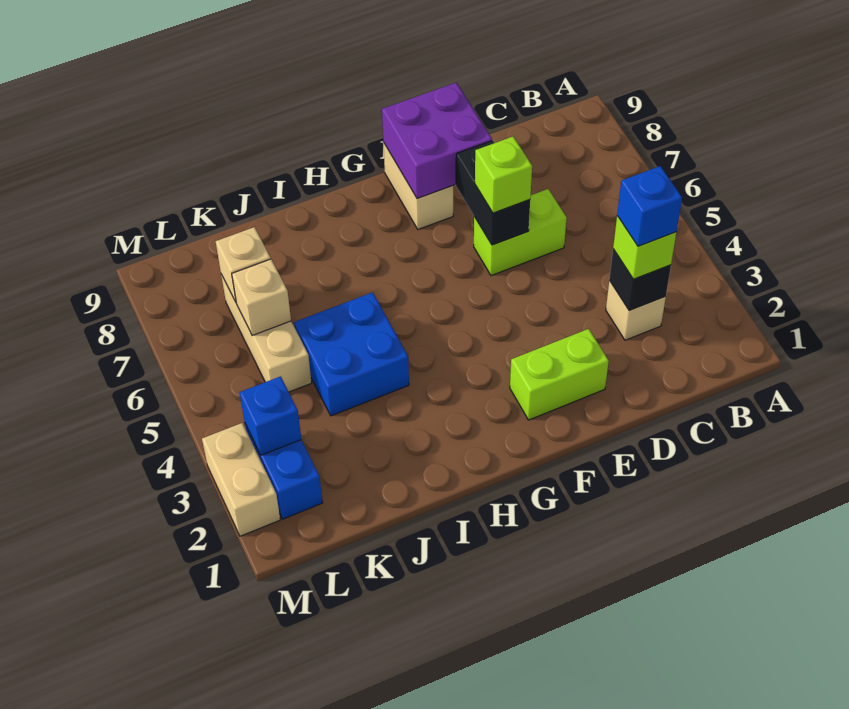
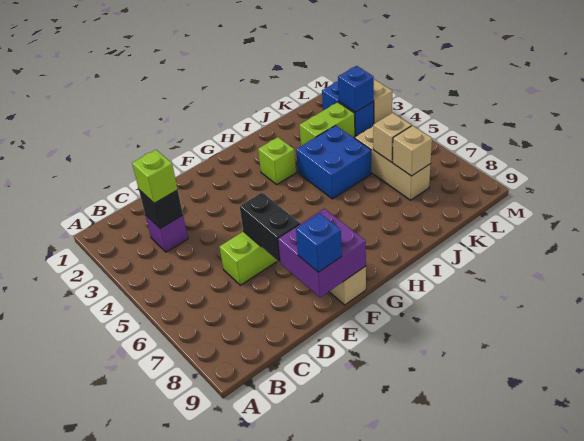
tan brick C3 level 1 -> purple brick C3 level 1
blue brick C3 level 4 -> blue brick E9 level 3
lime brick E2:F2 level 1 -> lime brick J3:K3 level 1
lime brick E6 level 3 -> lime brick H3 level 1

